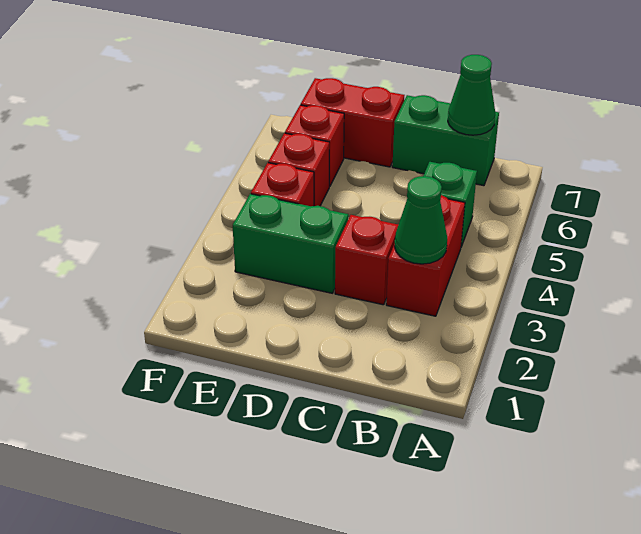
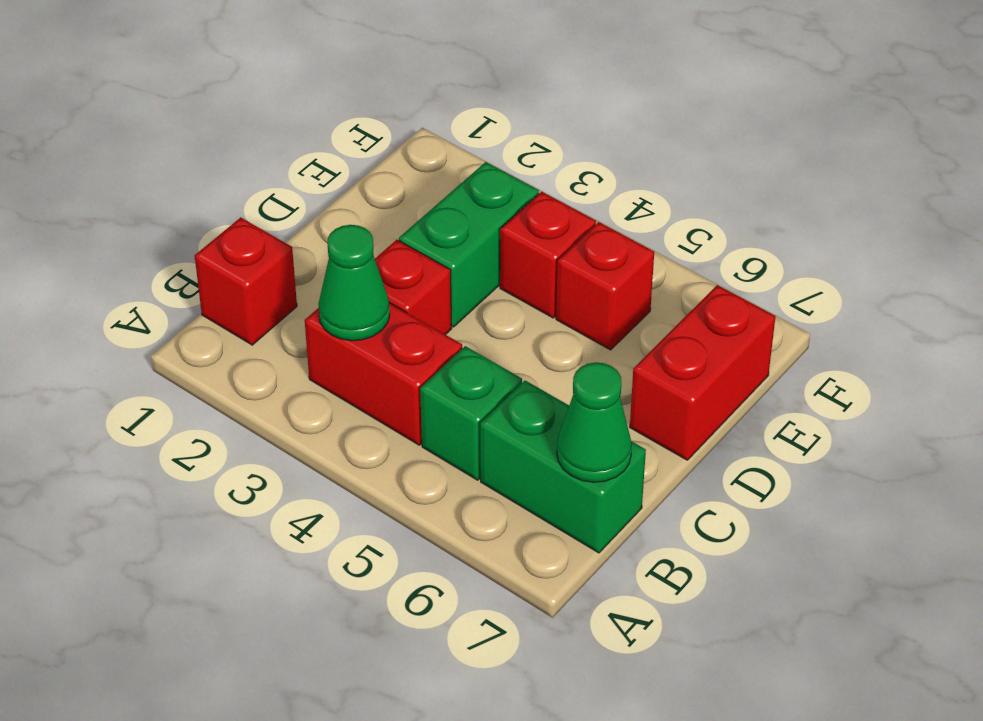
green brick B7:C7 level 1 -> green brick B6:B7 level 1
red brick E6 level 1 -> red brick B1 level 1

